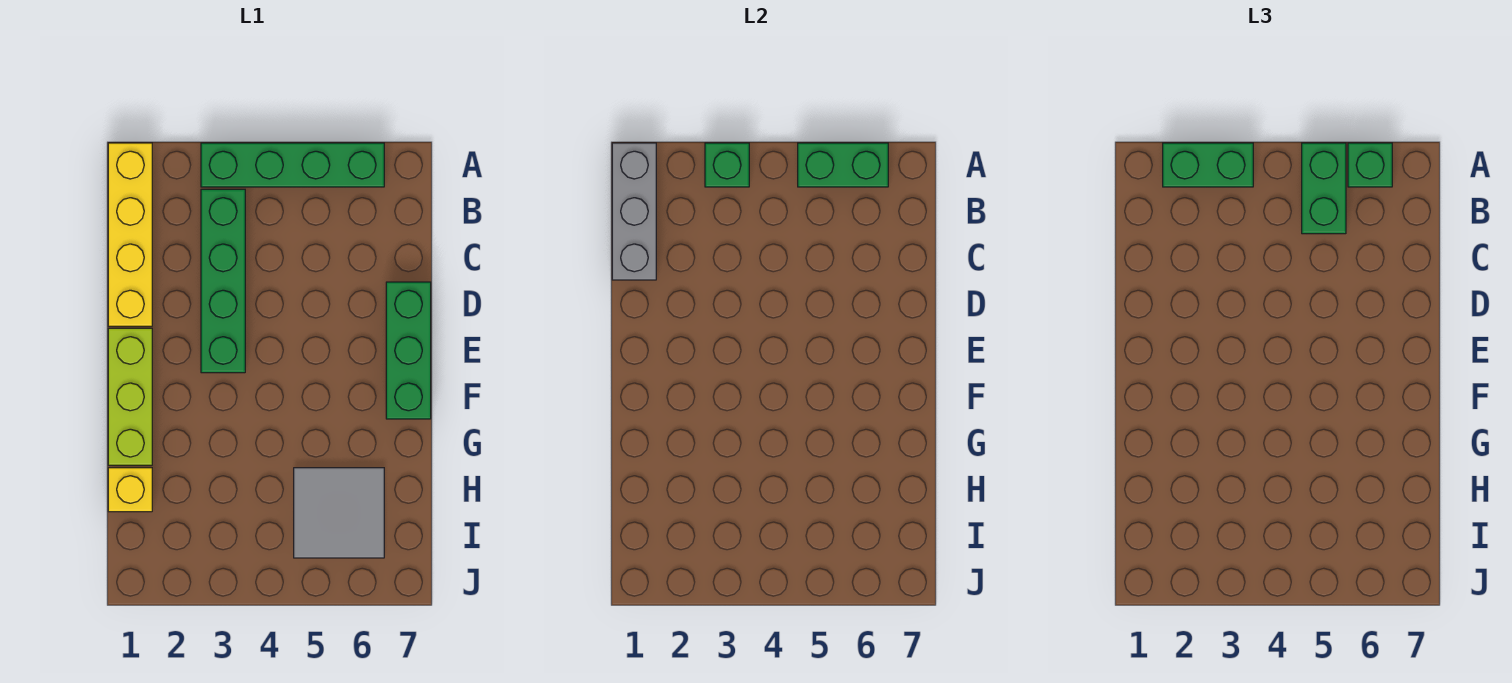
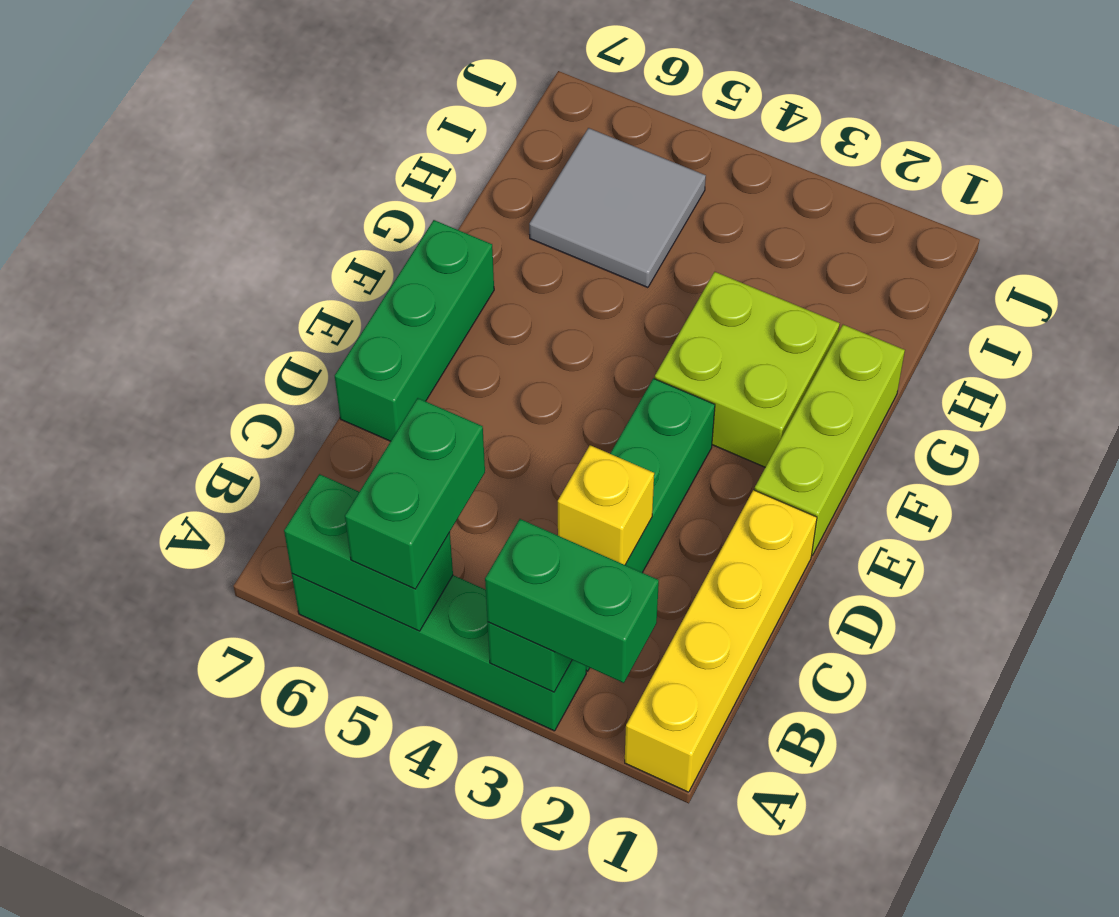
grey brick A1:C1 level 2 -> none
green brick A6 level 3 -> none
none -> lime brick F2:G3 level 1
yellow brick H1 level 1 -> yellow brick C3 level 2

